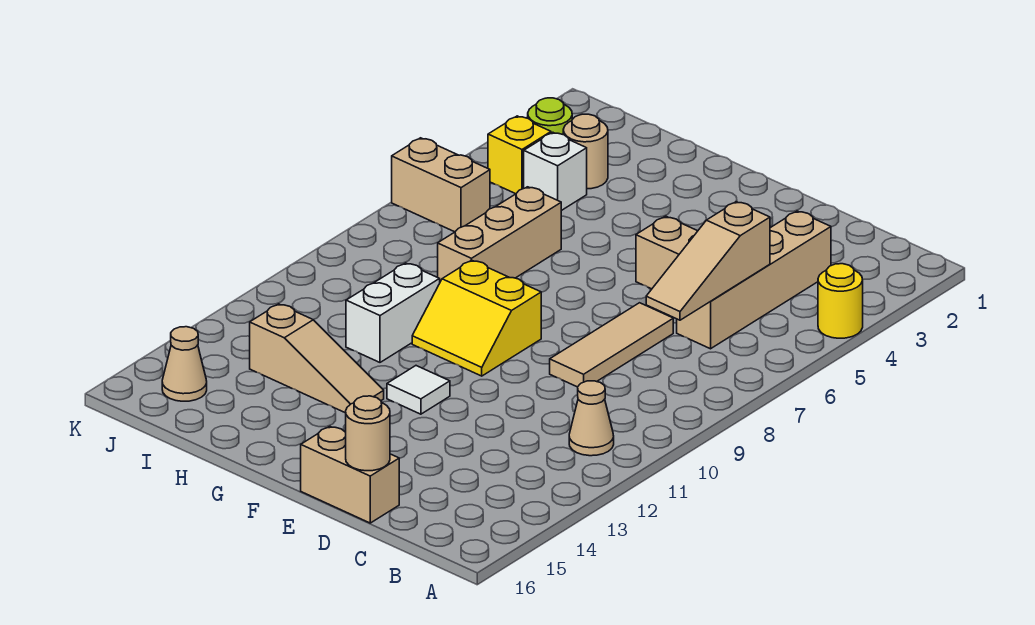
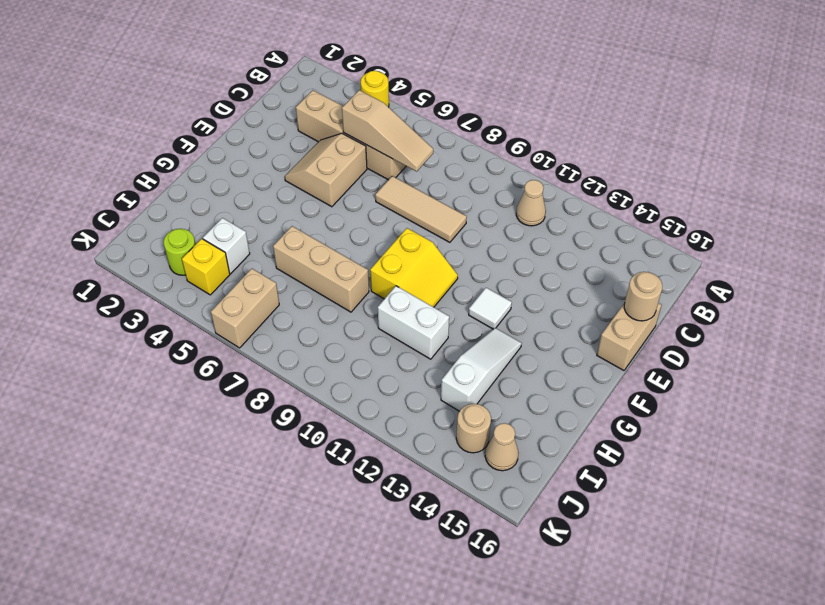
tan slope G13:I13 level 1 top I -> white slope G13:I13 level 1 top I
tan round brick I3 level 1 -> tan round brick J14 level 1

